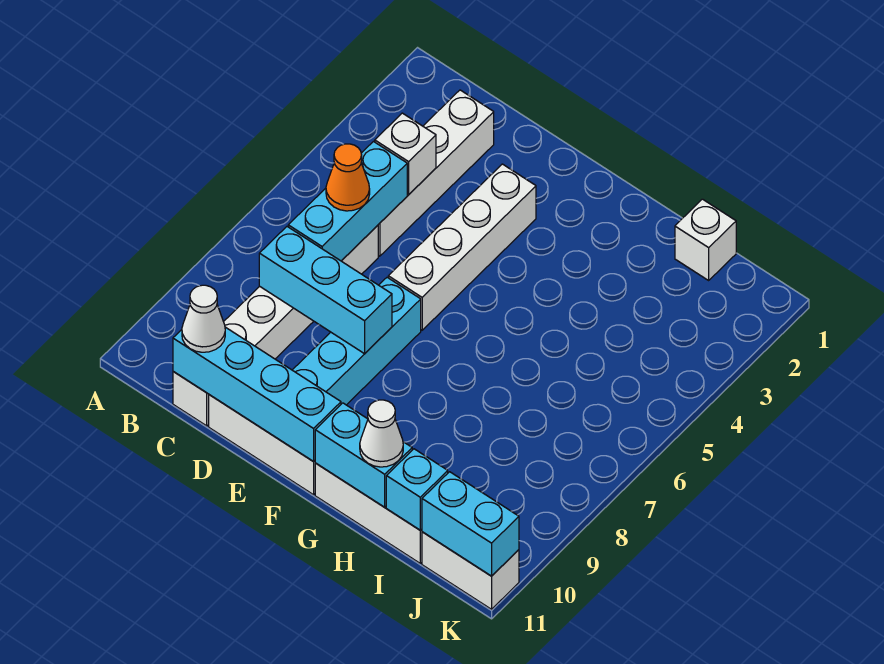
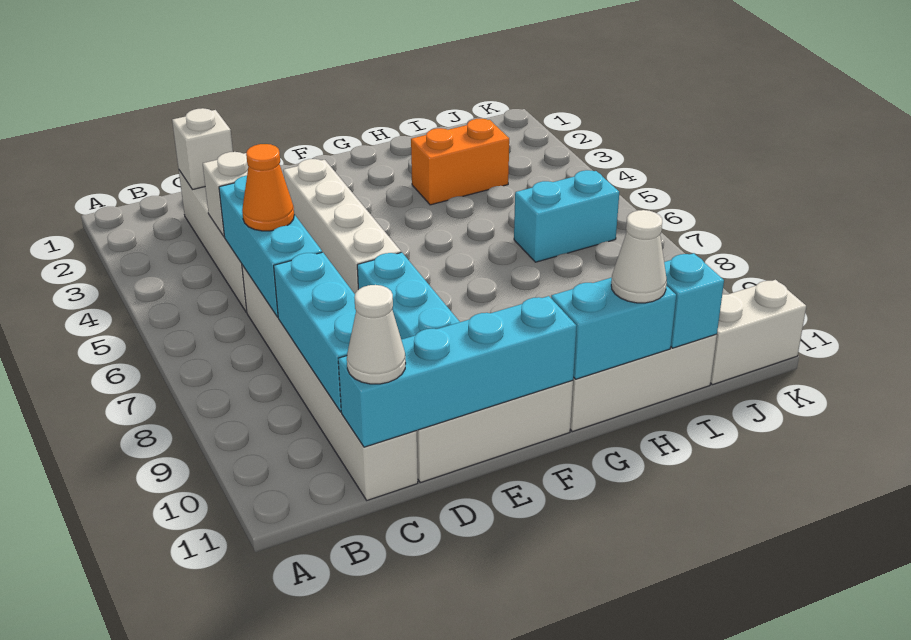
cyan brick C8:E8 level 2 -> cyan brick C8:C10 level 2
none -> orange brick H3:I3 level 1
white brick I1 level 1 -> white brick C2 level 2
cyan brick J11:K11 level 2 -> cyan brick I6:J6 level 1

